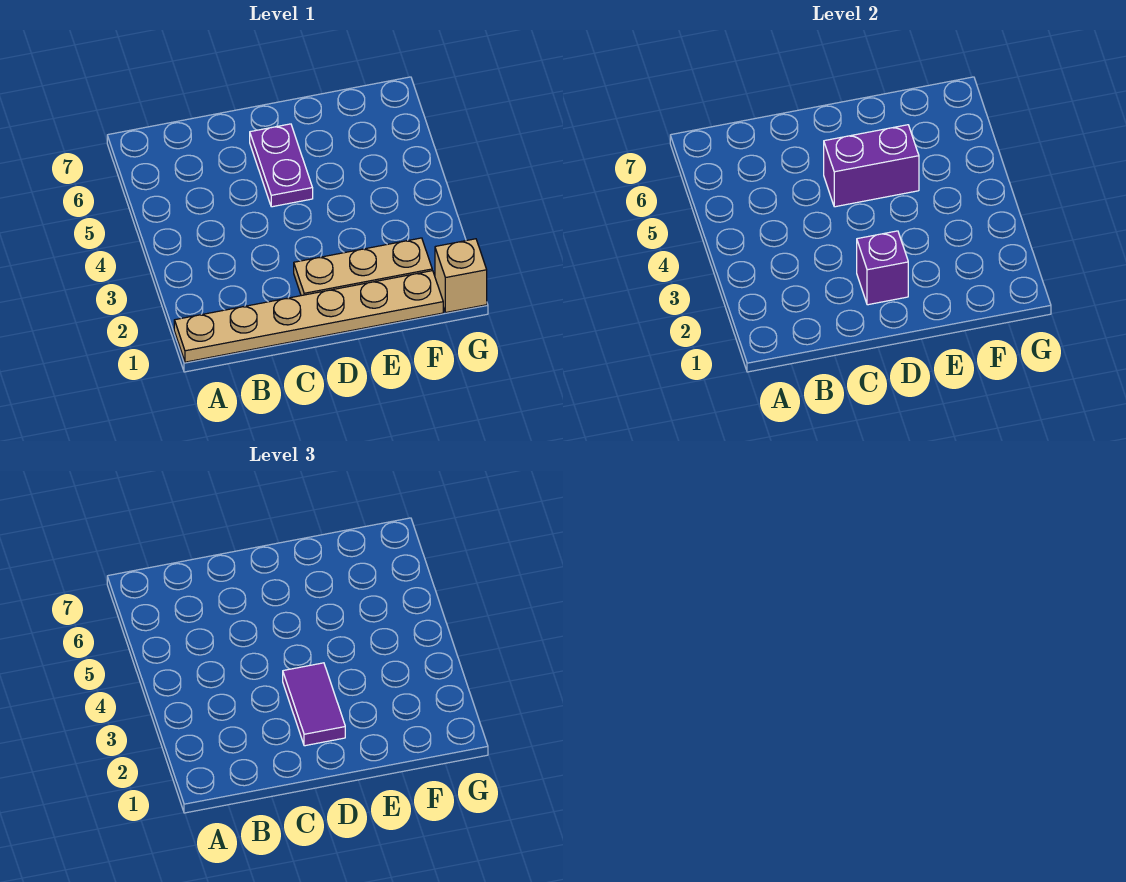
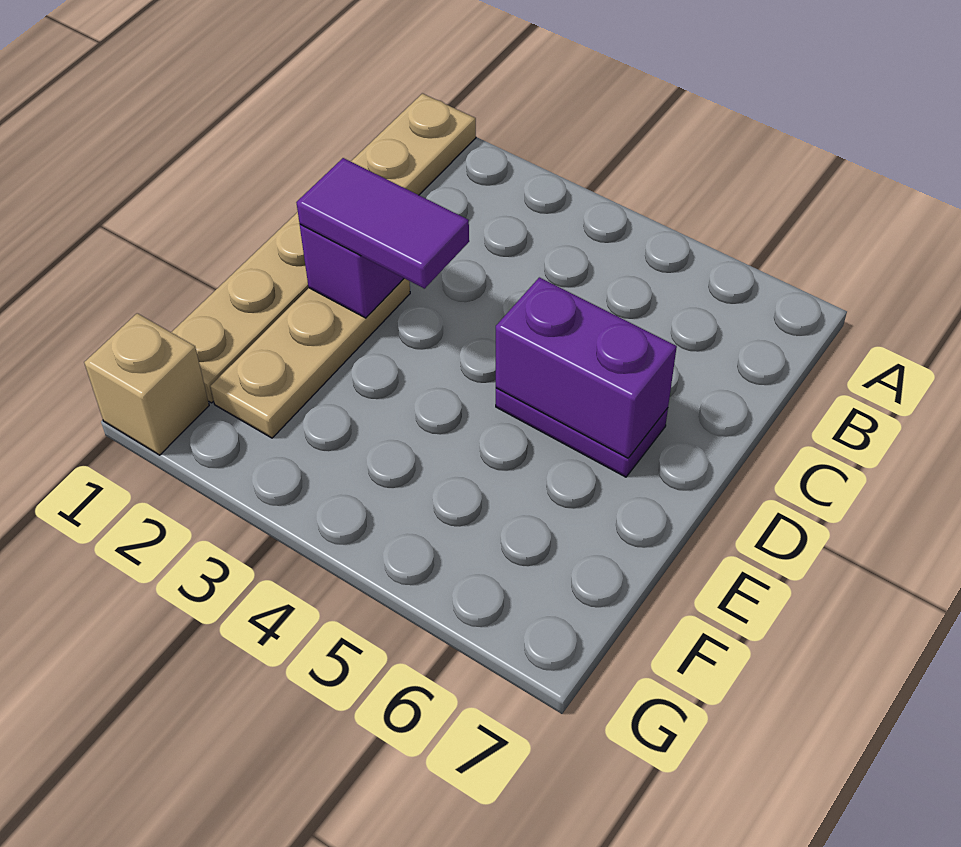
purple brick D5:E5 level 2 -> purple brick D5:D6 level 2

